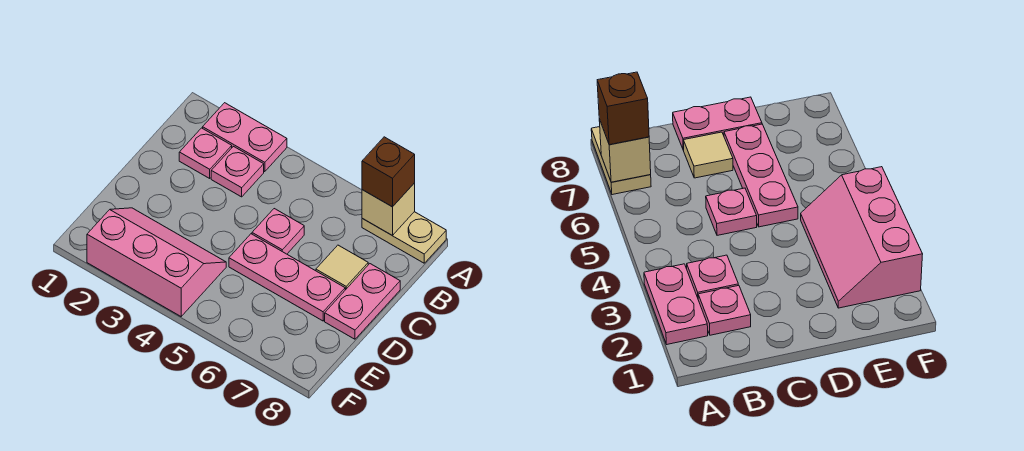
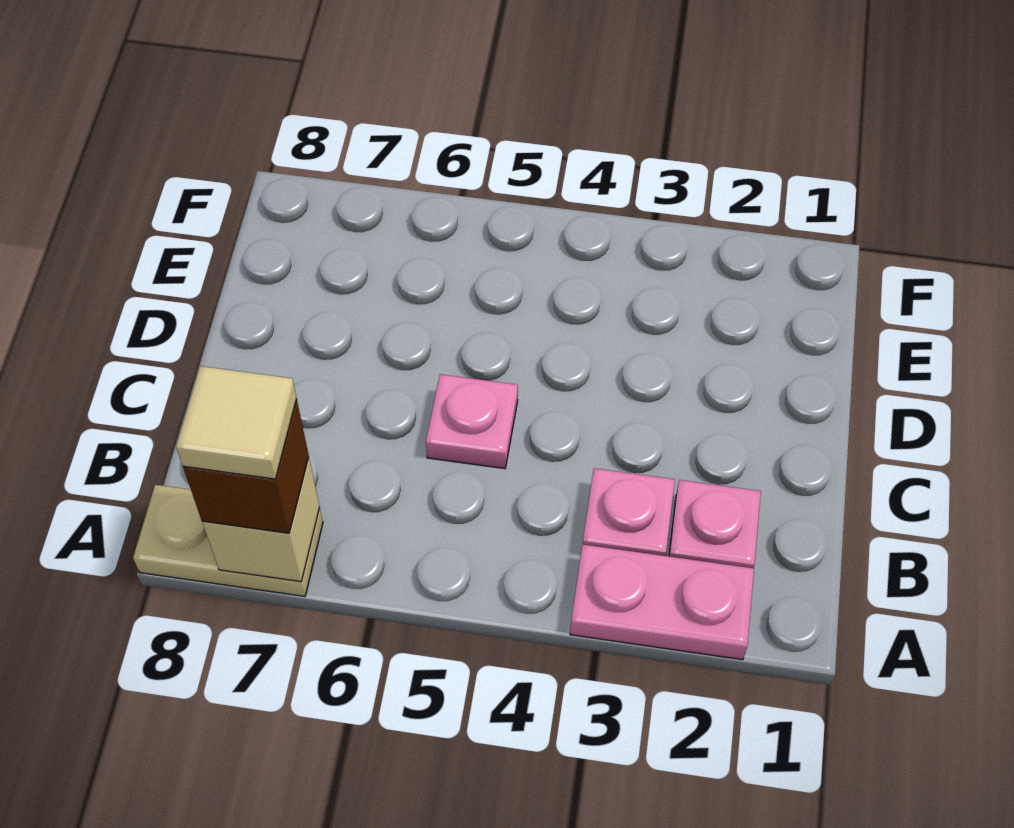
tan tile C7 level 1 -> tan tile A7 level 4
pink plate C8:D8 level 1 -> none
pink plate D5:D7 level 1 -> none
pink slope E2:F4 level 1 top F -> none

